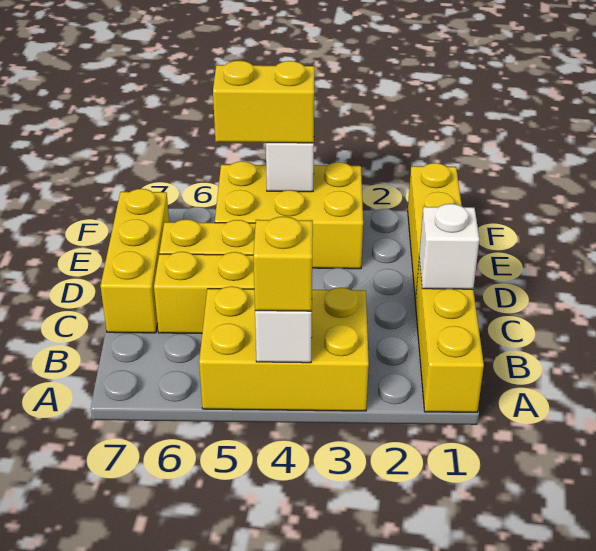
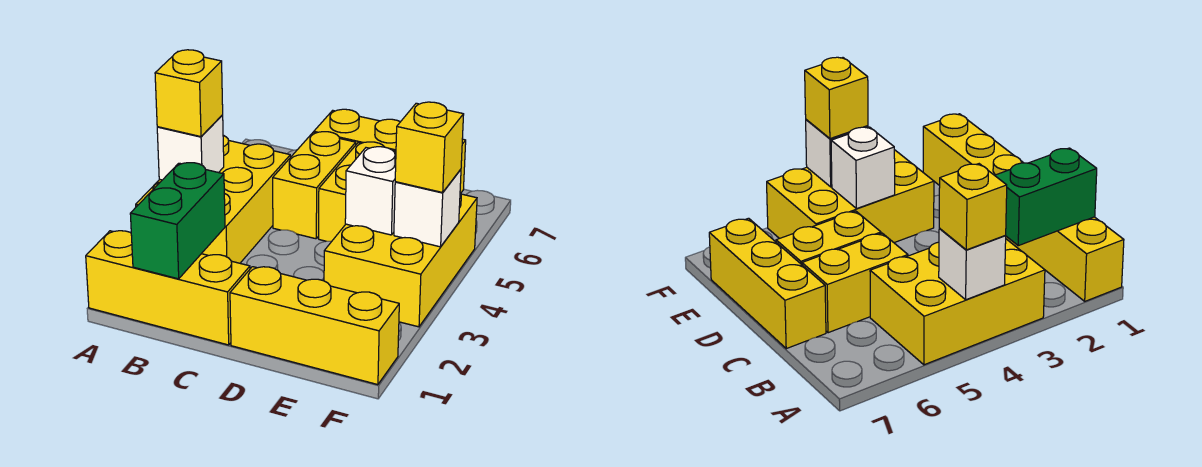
none -> green brick B1:B2 level 2
white brick C1 level 2 -> white brick E4 level 2
yellow brick F4:F5 level 3 -> yellow brick F4 level 3

